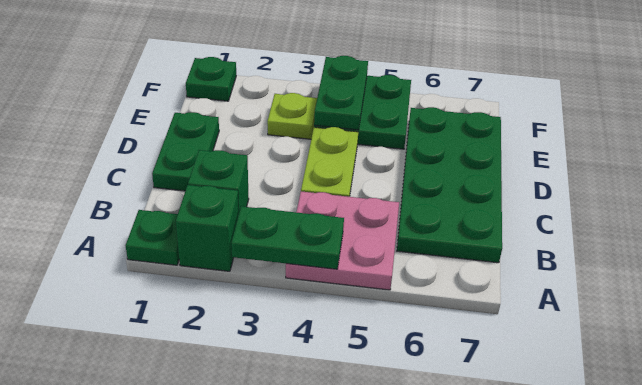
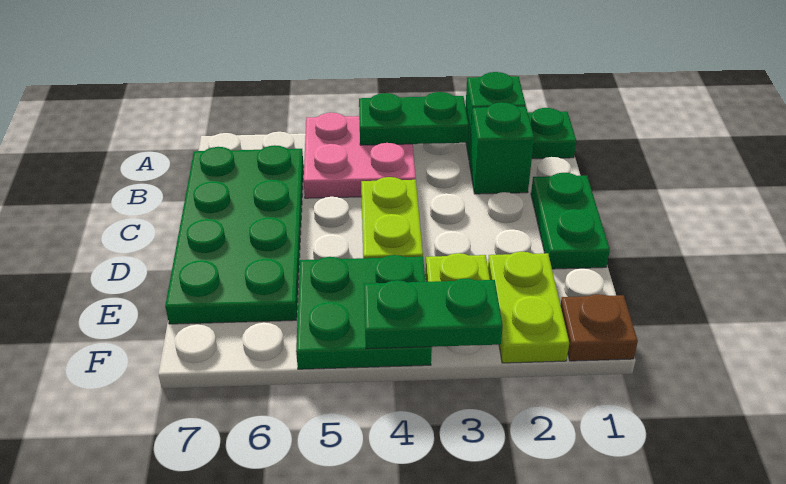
none -> lime plate E2:F2 level 1
green plate E4:F4 level 2 -> green plate F3:F4 level 2
green plate F1 level 1 -> brown plate F1 level 1

